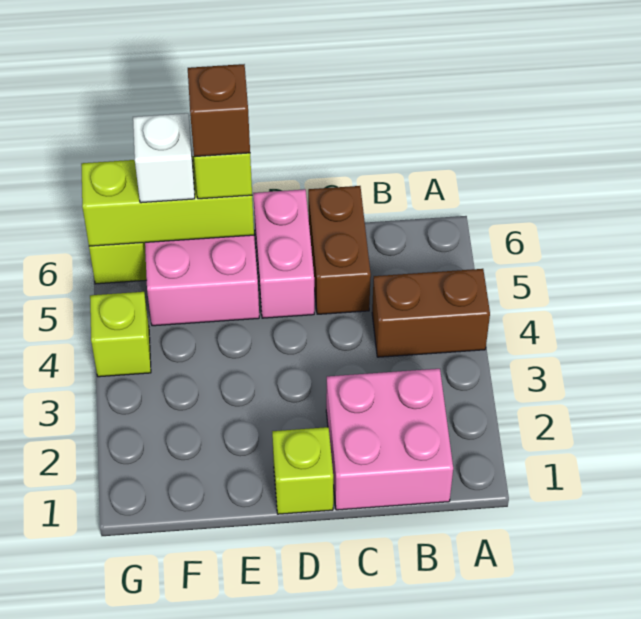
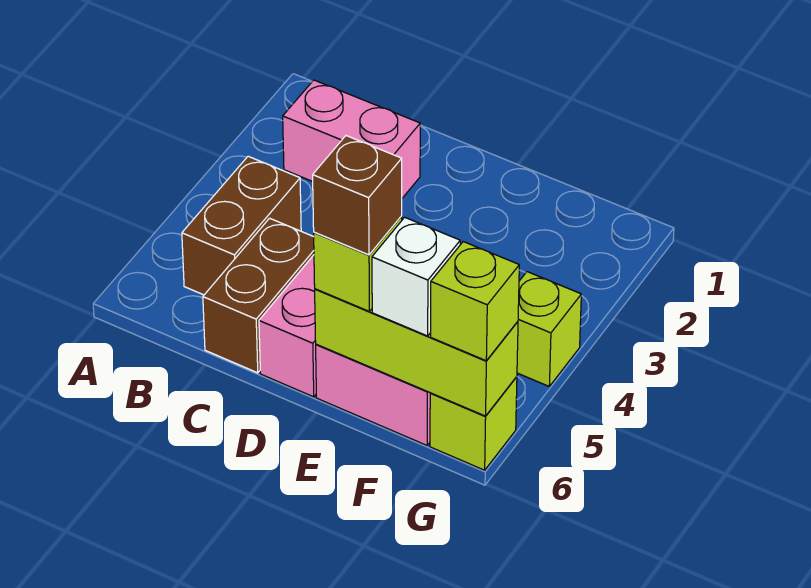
brown brick A4:B4 level 1 -> brown brick B4:B5 level 1
pink brick B1:C2 level 1 -> pink brick B2:C2 level 1
lime brick D1 level 1 -> lime brick G6 level 3

